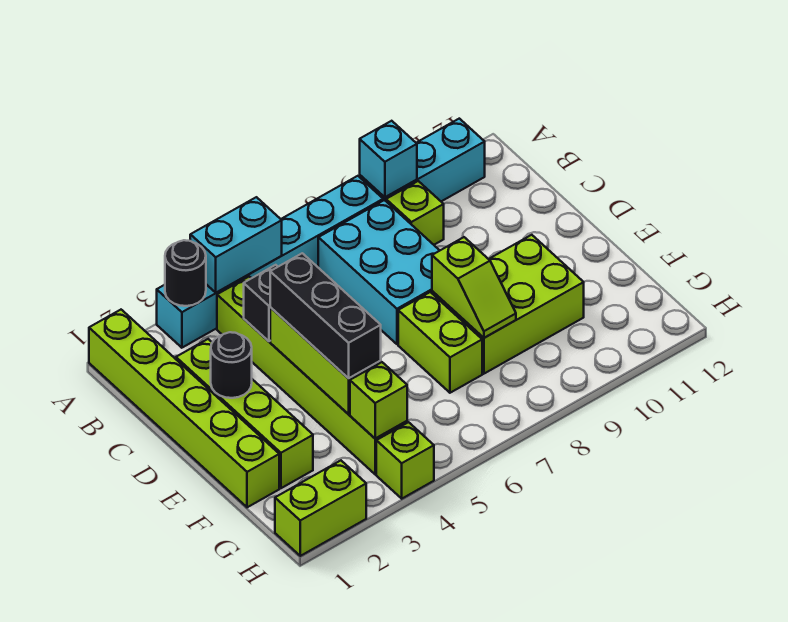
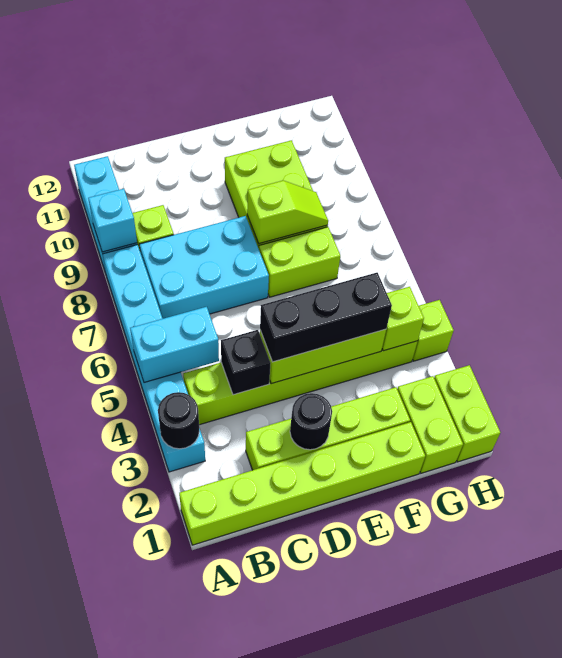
cyan brick A4:A5 level 2 -> cyan brick A5:B5 level 2
none -> lime brick G1:G2 level 1

